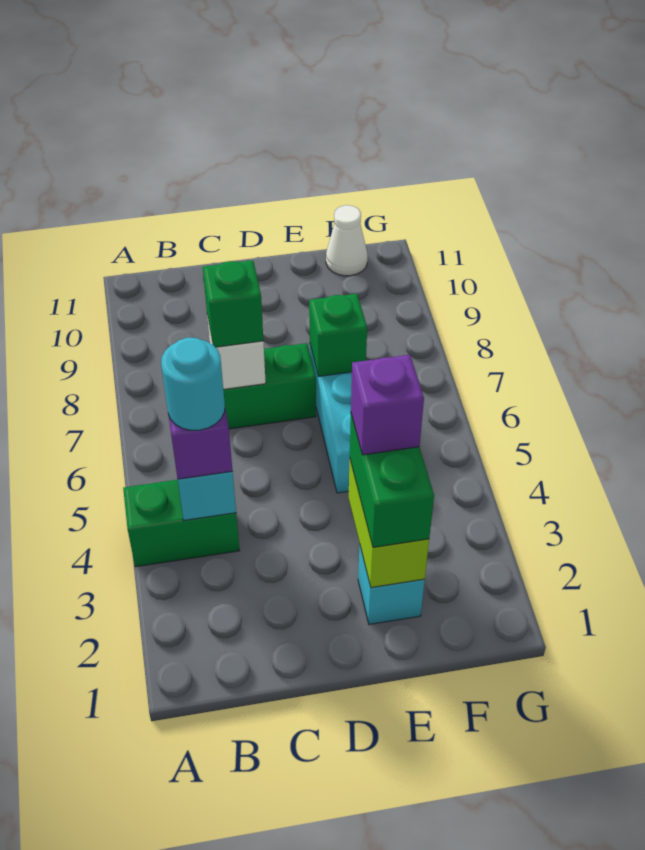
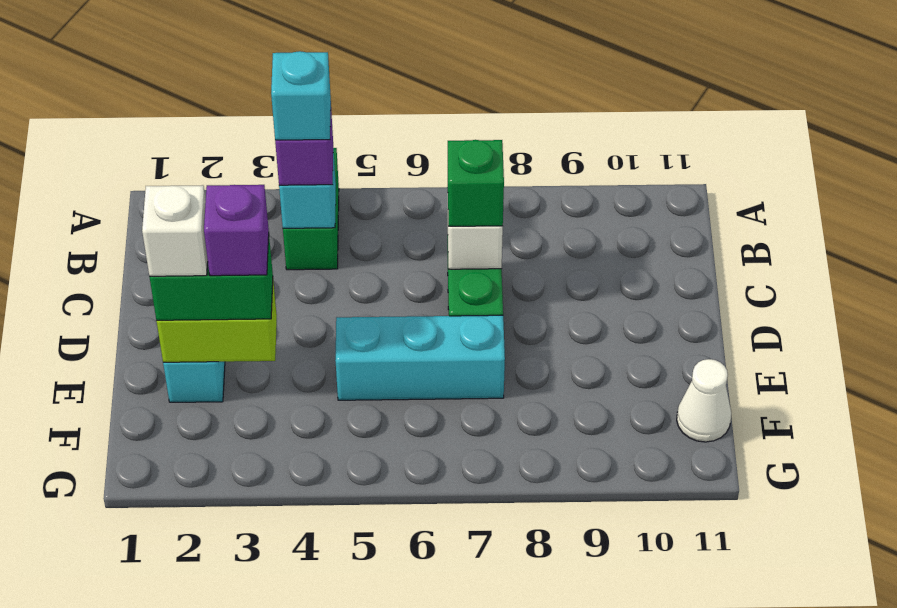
cyan round brick B4 level 4 -> cyan brick B4 level 4
none -> white brick E2 level 4
green brick E7 level 2 -> none

